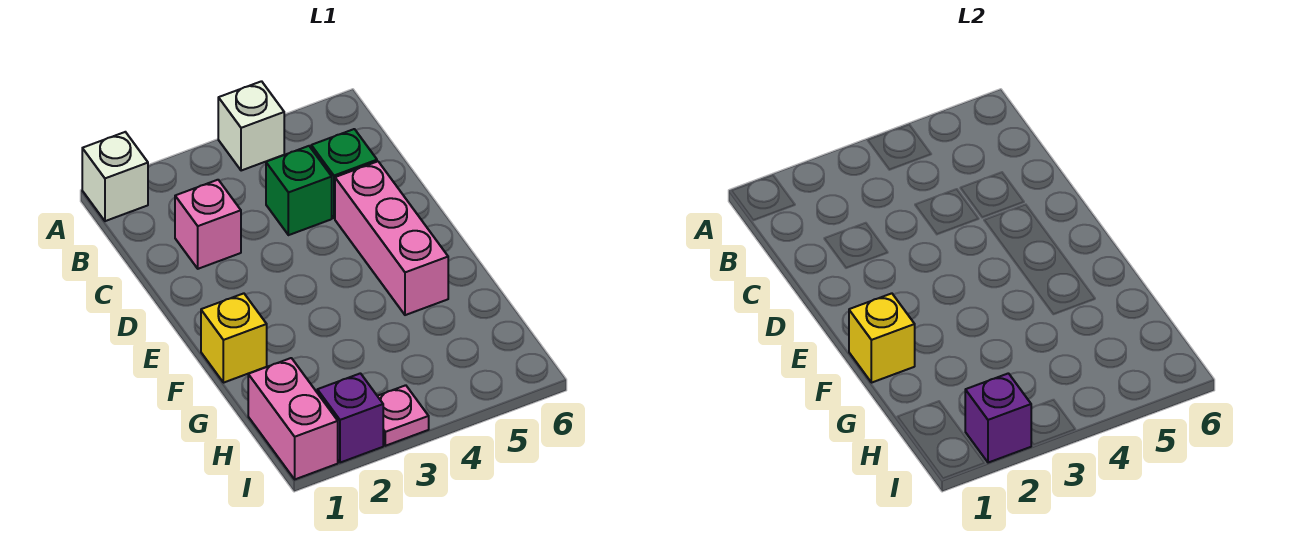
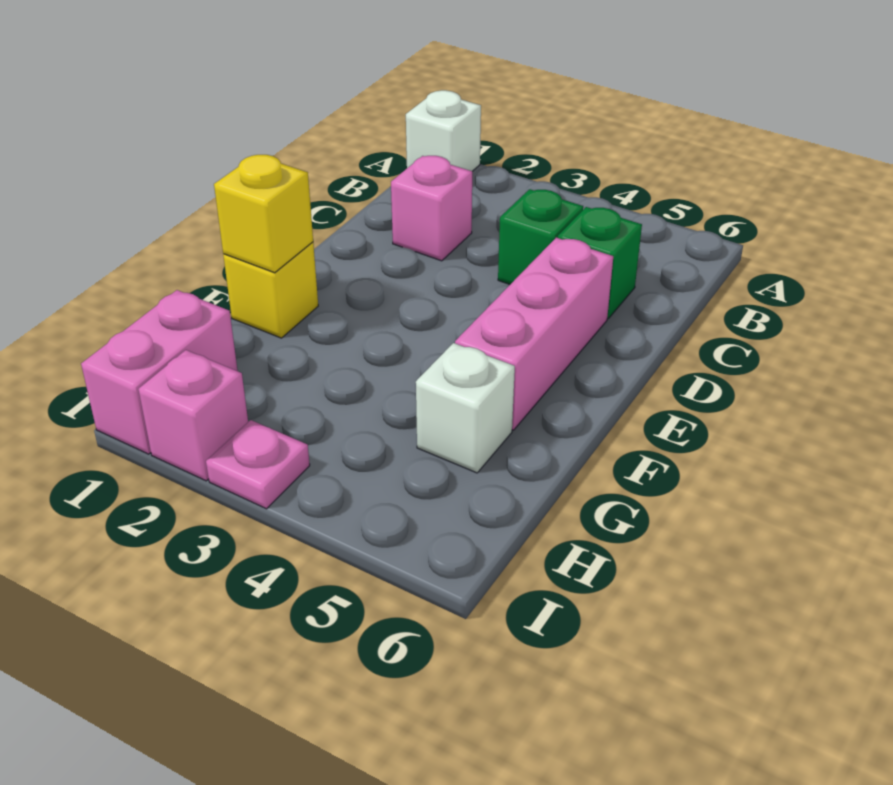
white brick A4 level 1 -> white brick G5 level 1
purple brick I2 level 1 -> pink brick I2 level 1
purple brick I2 level 2 -> none

